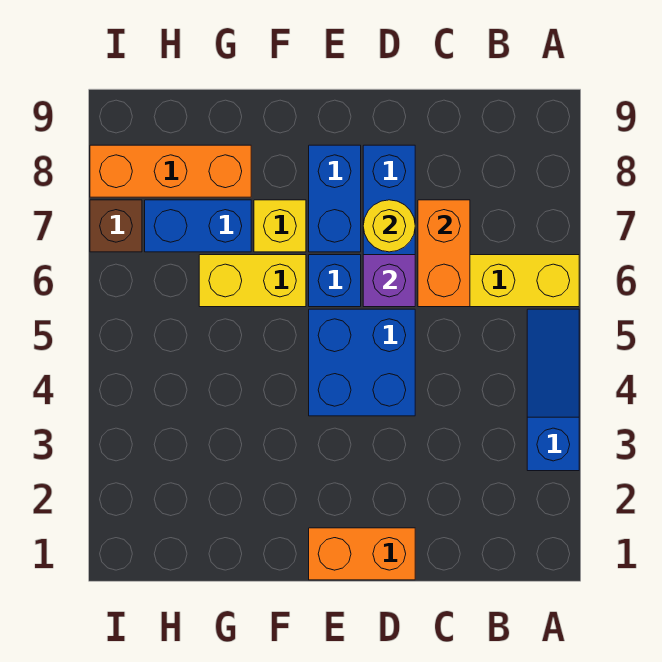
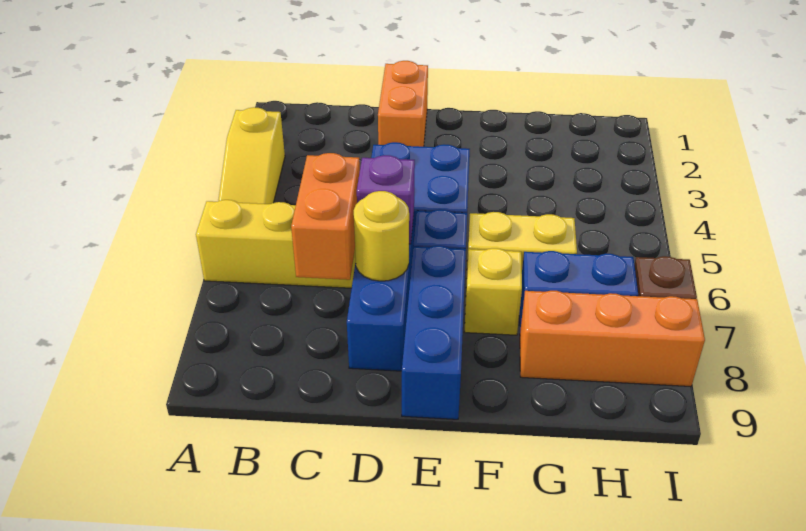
blue slope A3:A5 level 1 top 3 -> yellow slope A3:A5 level 1 top 3
orange brick D1:E1 level 1 -> orange brick D1:D2 level 1
blue brick E7:E8 level 1 -> blue brick E7:E9 level 1

